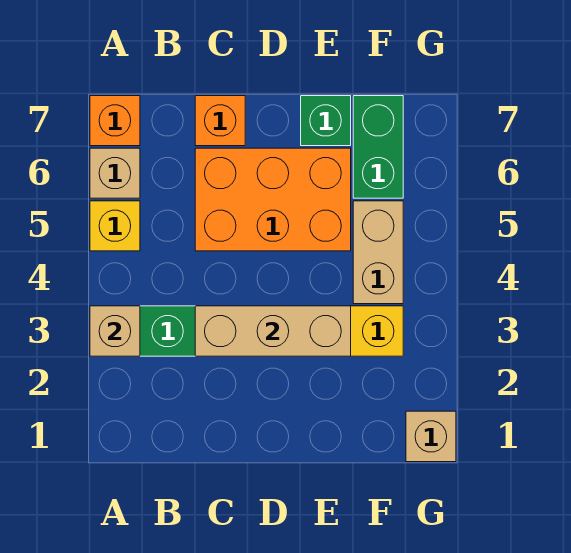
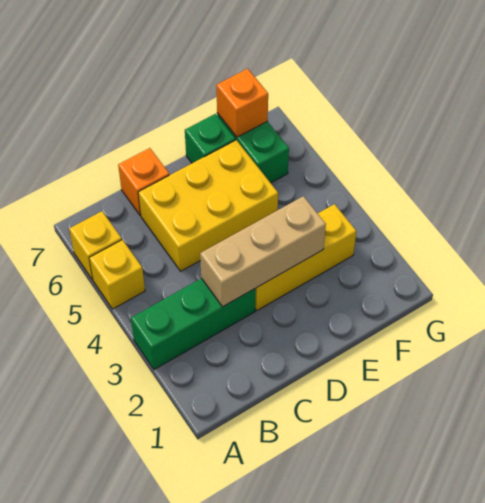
tan brick A3 level 2 -> none
tan brick A6 level 1 -> yellow brick A6 level 1
orange brick A7 level 1 -> orange brick F7 level 2
orange brick C5:E6 level 1 -> yellow brick C5:E6 level 1
tan brick F4:F5 level 1 -> none
tan brick G1 level 1 -> none

